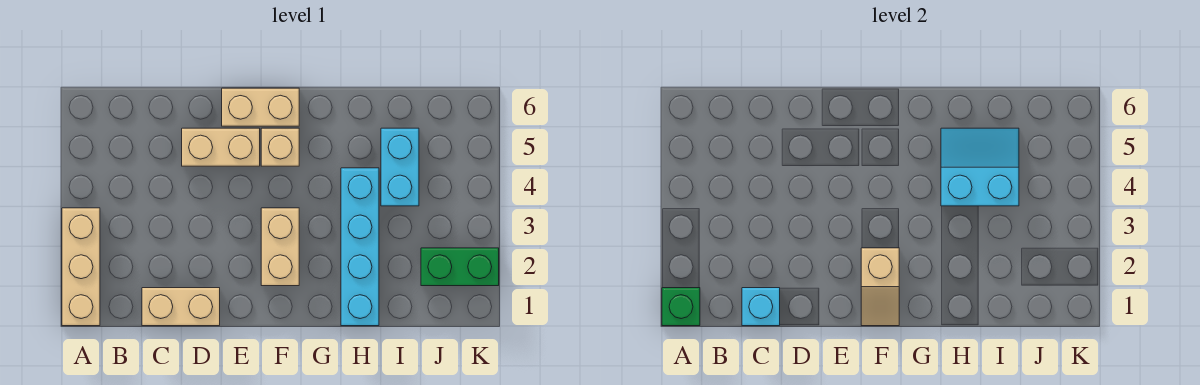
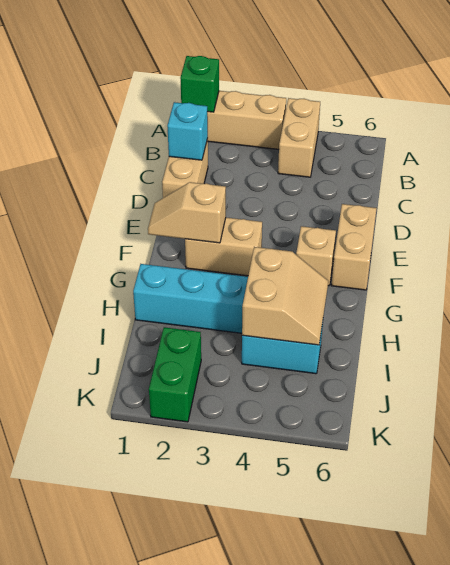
tan brick D5:E5 level 1 -> tan brick A4:B4 level 1
cyan slope H4:I5 level 2 top 4 -> tan slope H4:I5 level 2 top 4

